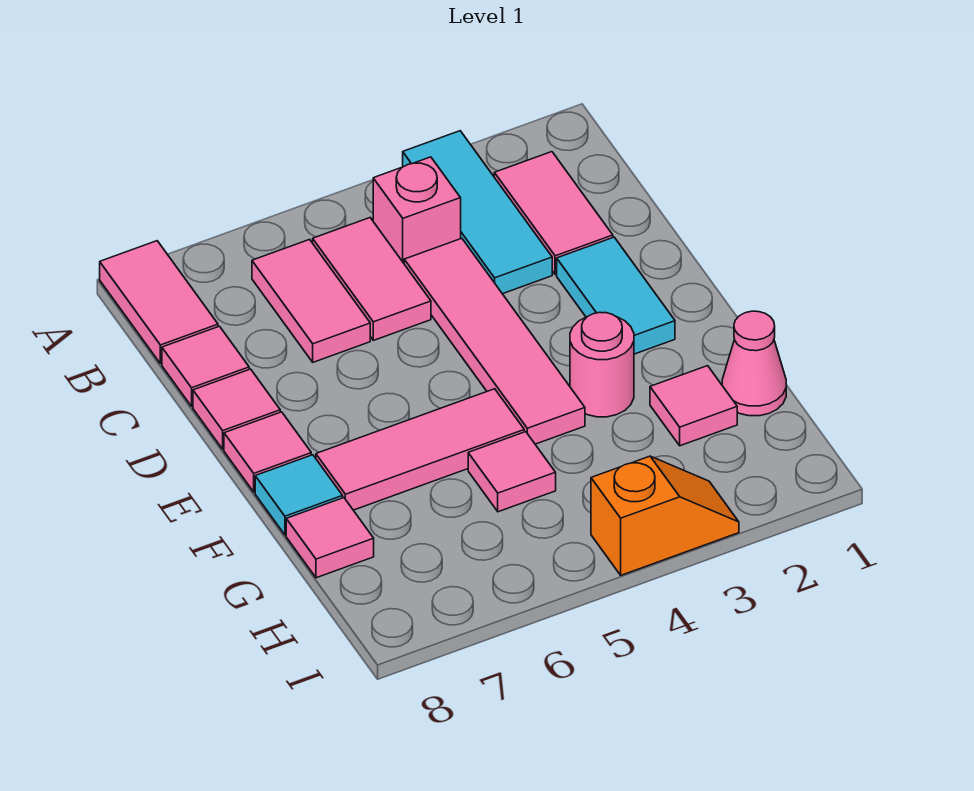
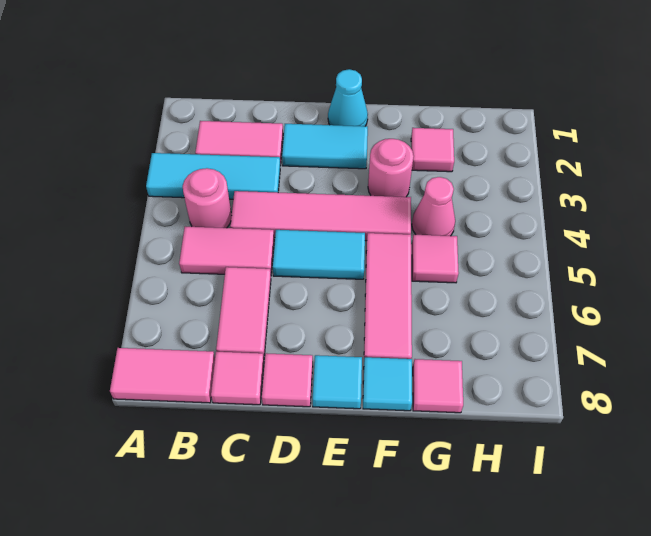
pink brick B4 level 1 -> pink round brick B4 level 1
pink tile B6:C6 level 1 -> pink tile C6:C7 level 1
none -> cyan tile D5:E5 level 1
none -> cyan cone E1 level 1
pink tile E8 level 1 -> cyan tile E8 level 1
pink cone G1 level 1 -> pink cone G4 level 1
orange slope I3:I4 level 1 top 4 -> none

